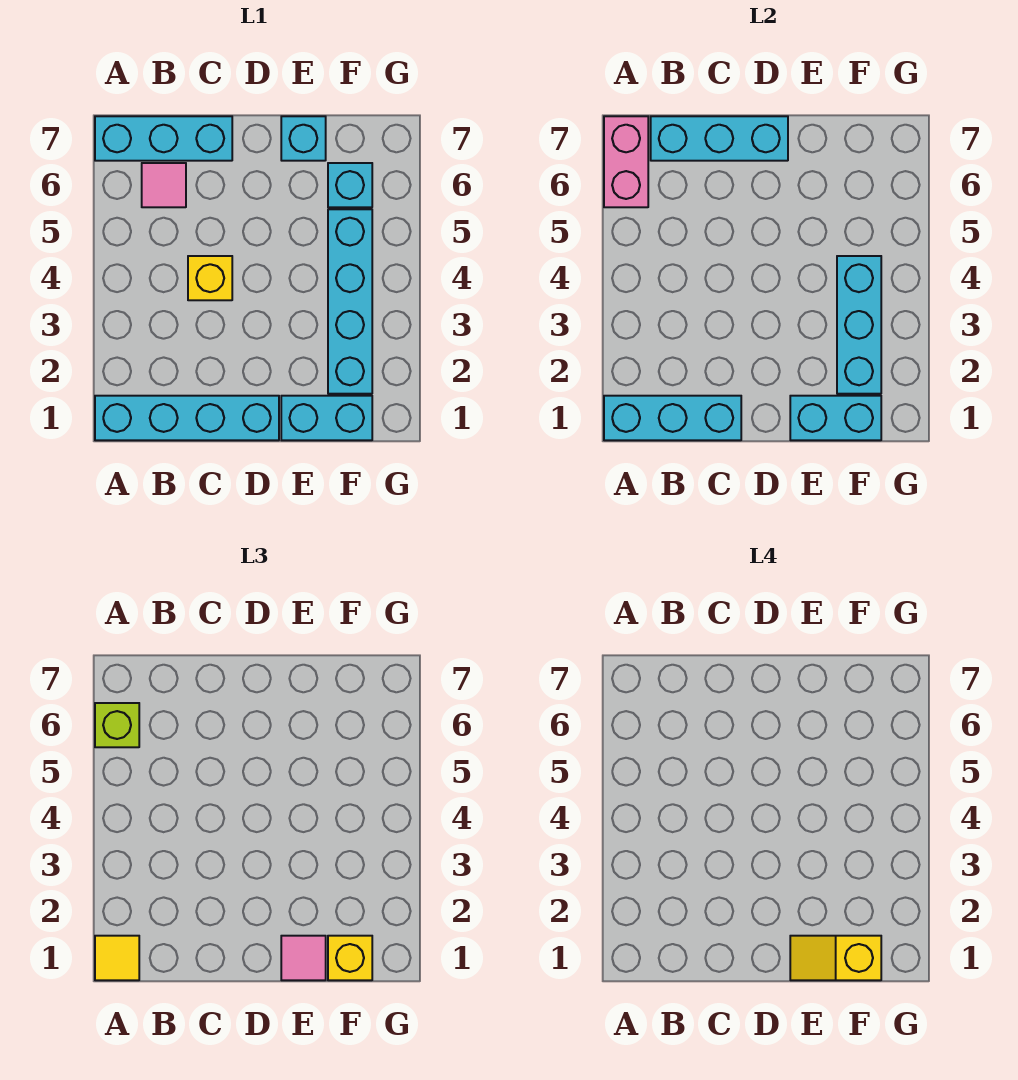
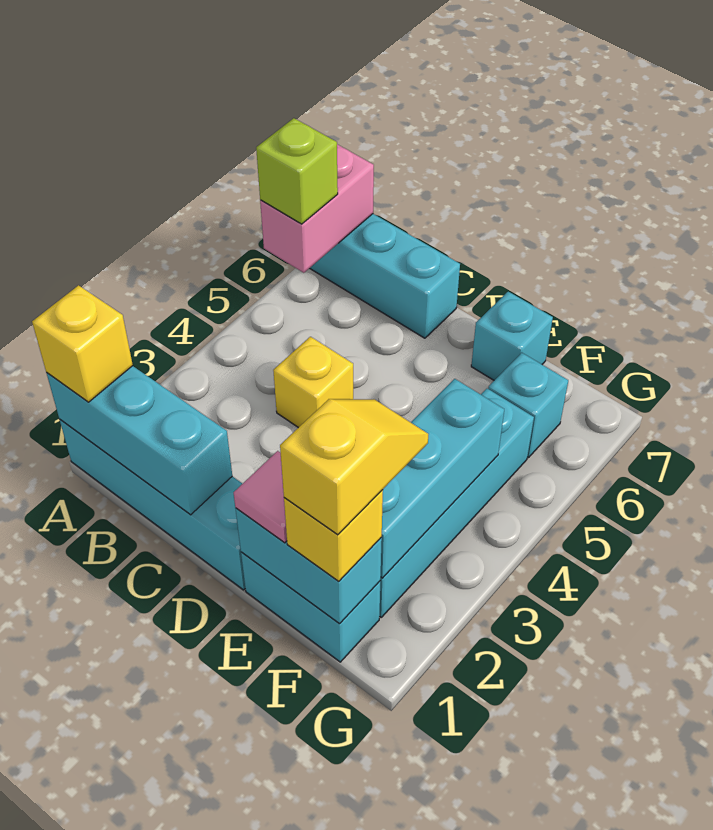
yellow tile A1 level 3 -> yellow brick A1 level 3
pink tile B6 level 1 -> none
cyan brick B7:D7 level 2 -> none
yellow slope E1:F1 level 4 top F -> yellow slope F1:F2 level 4 top 1

